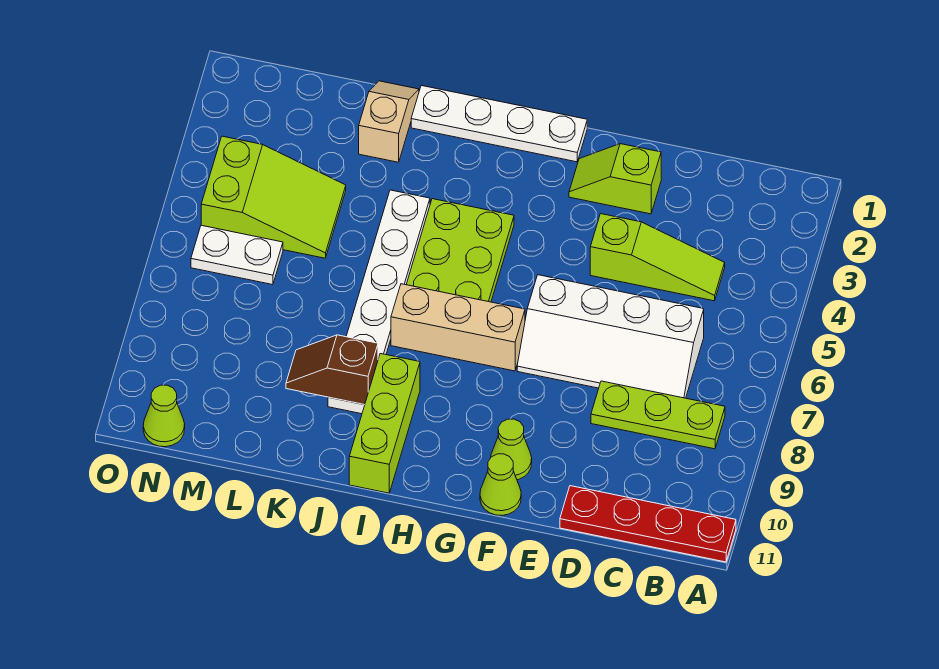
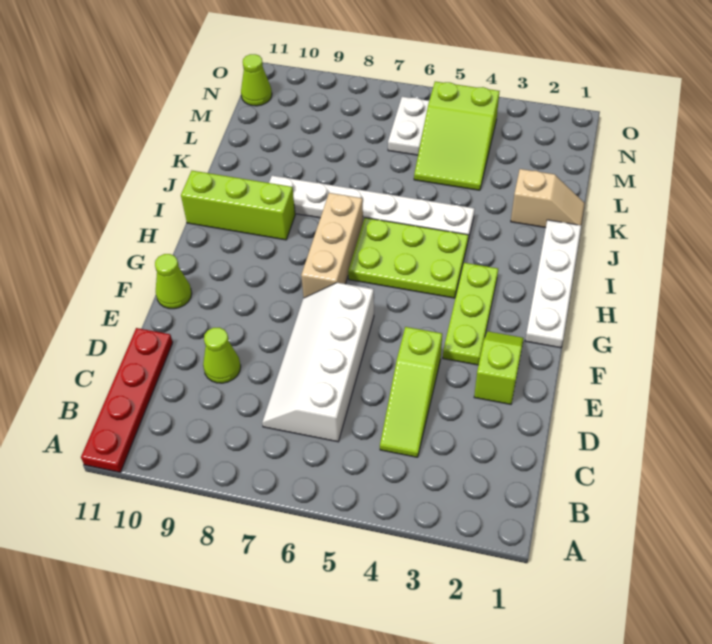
lime plate B8:D8 level 1 -> lime plate F3:H3 level 1
lime cone F10 level 1 -> lime cone D9 level 1
brown slope J9:K9 level 2 top J -> none

